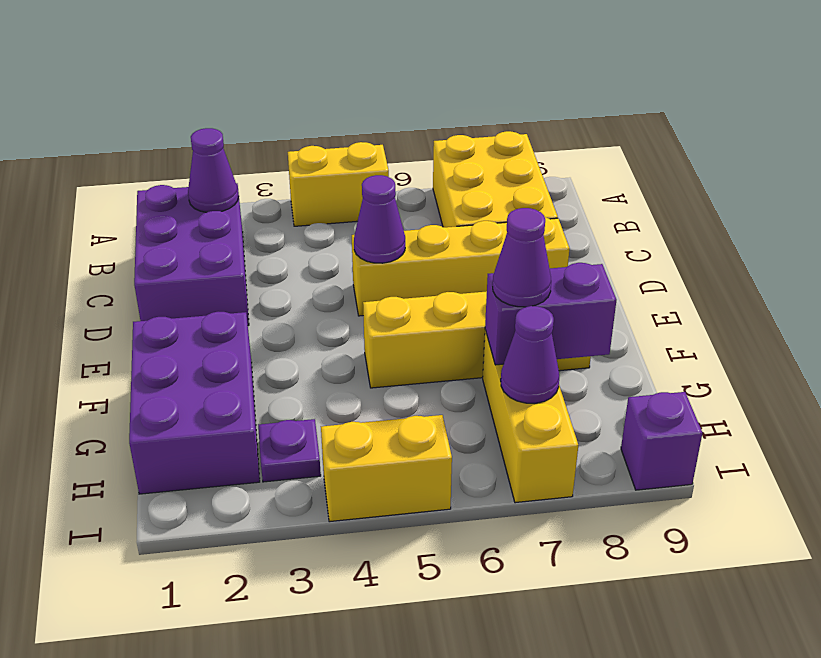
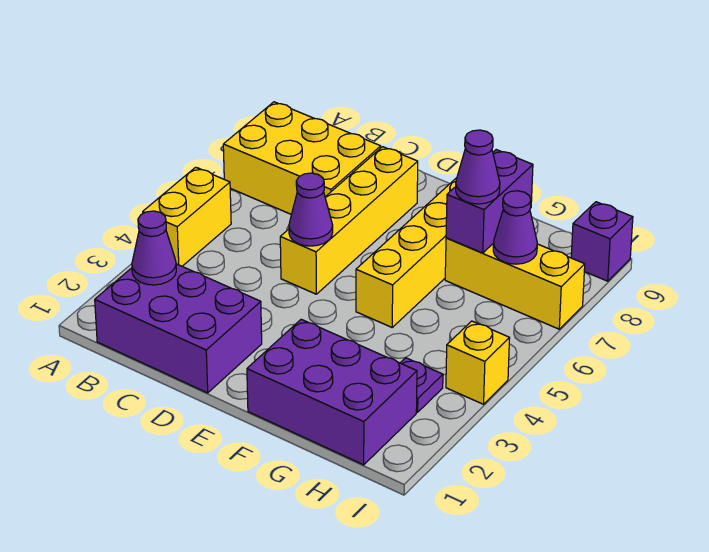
yellow brick I4:I5 level 1 -> yellow brick I4 level 1

